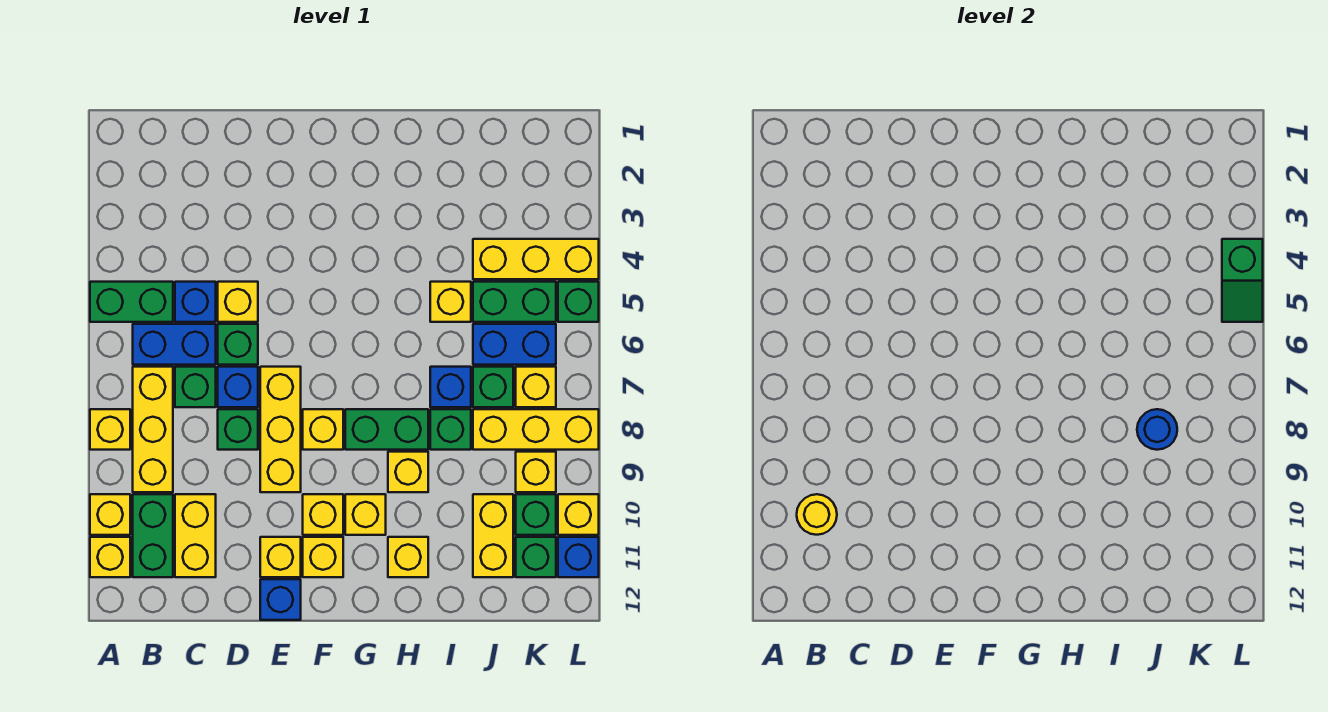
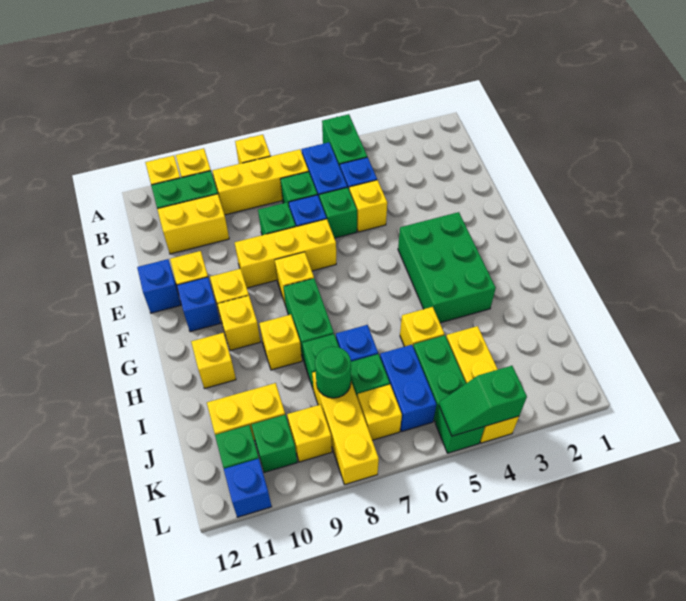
yellow round brick B10 level 2 -> none
none -> green brick F3:H4 level 1
yellow brick F11 level 1 -> blue brick F11 level 1
blue round brick J8 level 2 -> green round brick J8 level 2
yellow brick L10 level 1 -> none

